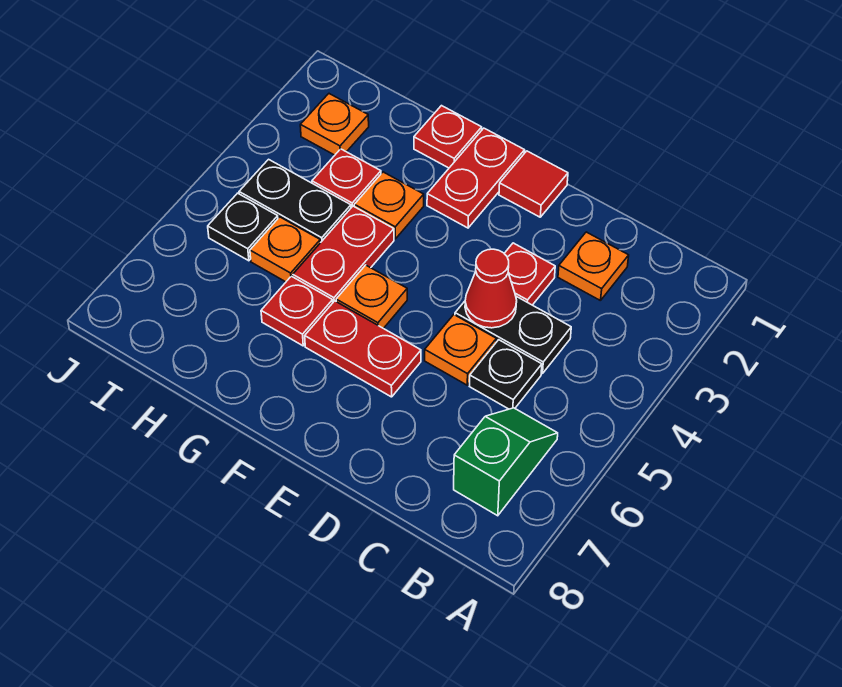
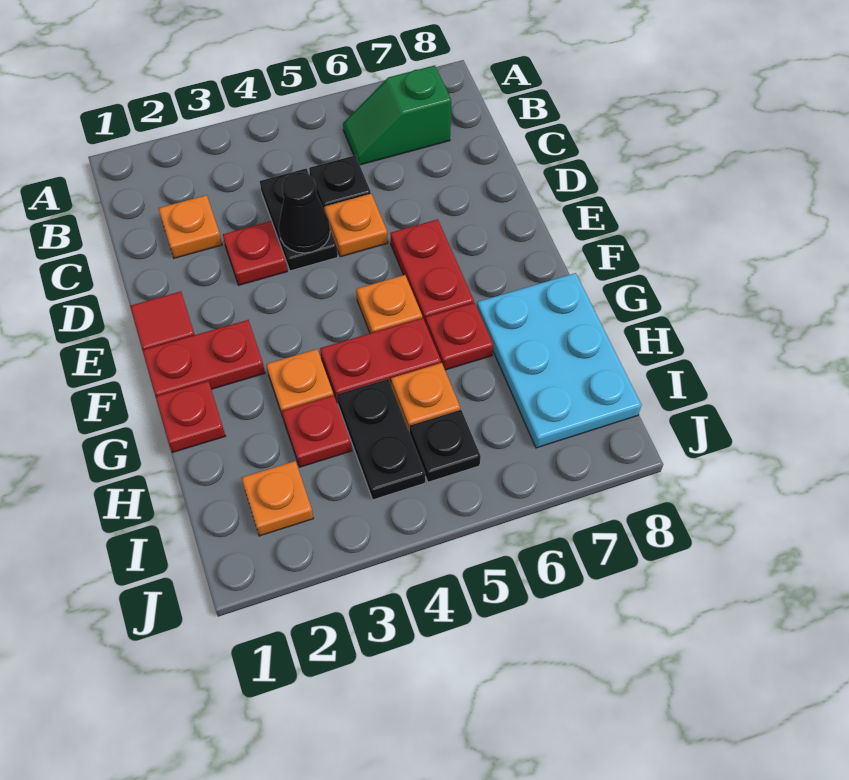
red cone D4 level 2 -> black cone D4 level 2
none -> cyan plate G7:I8 level 1

